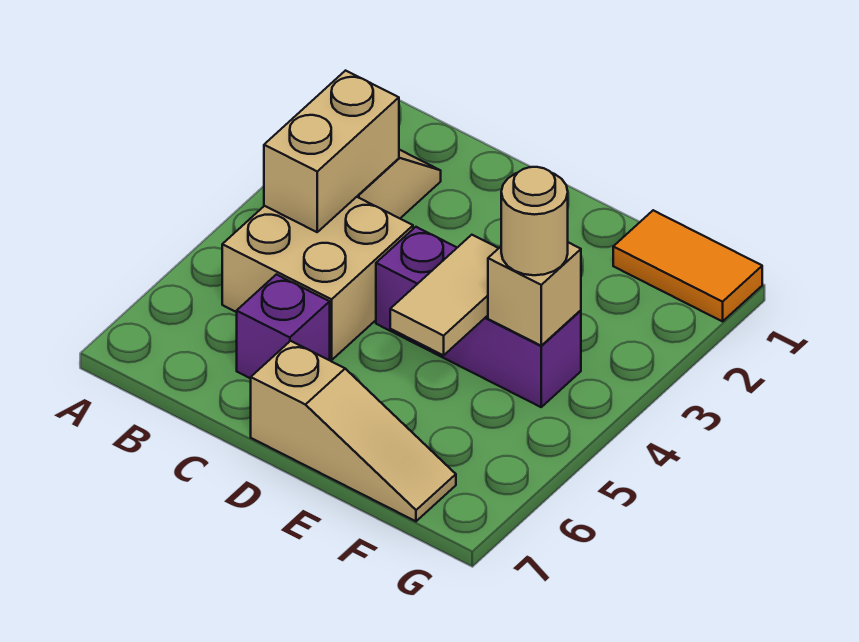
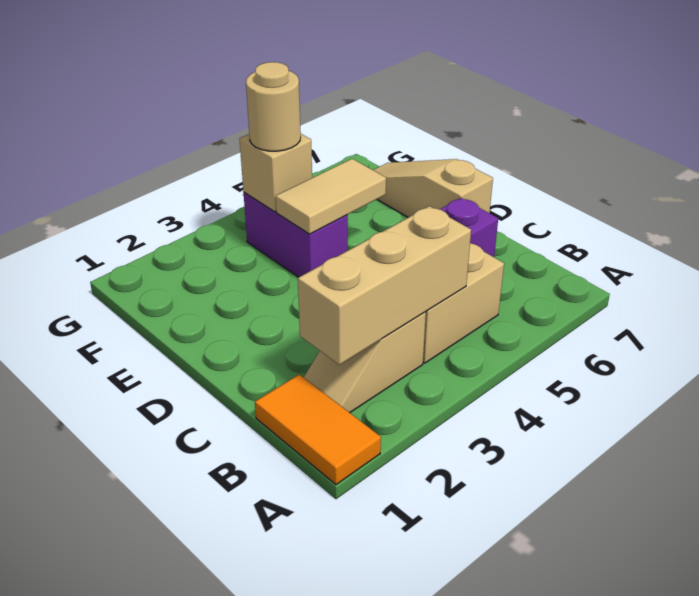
tan brick B3:B4 level 2 -> tan brick B2:B4 level 2
purple brick D4:F4 level 1 -> purple brick E4:F4 level 1
orange tile F1:G1 level 1 -> orange tile A1:B1 level 1

